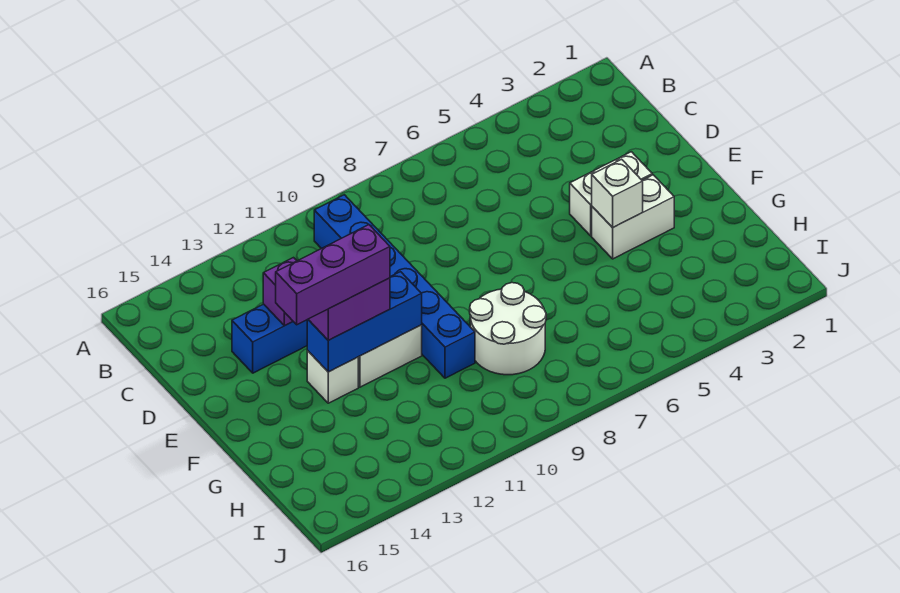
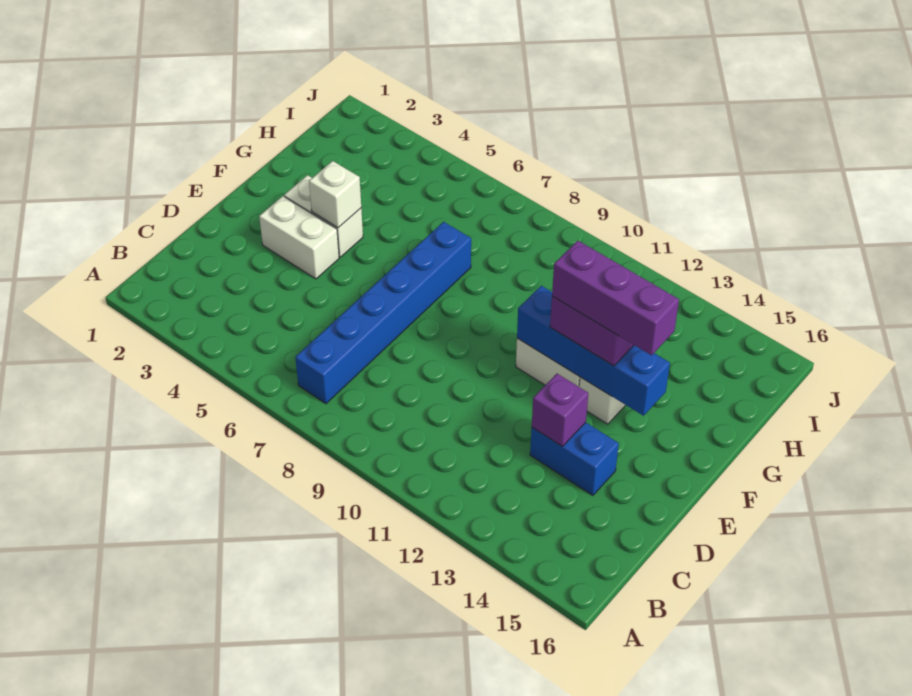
blue brick B10:G10 level 1 -> blue brick B7:G7 level 1
blue brick F11:F13 level 2 -> blue brick F11:F14 level 2
white round brick G8:H9 level 1 -> none

